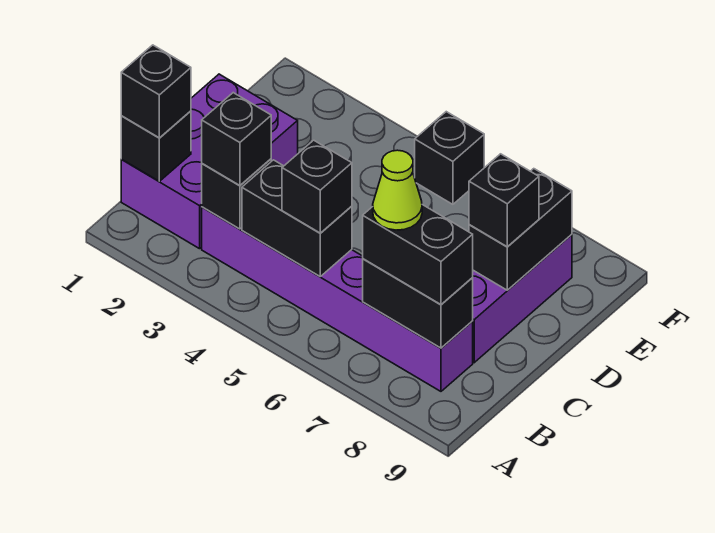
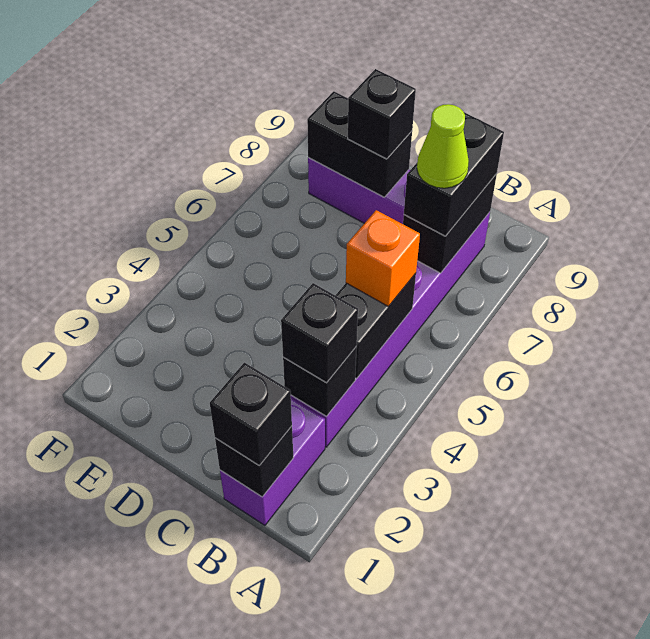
purple brick B1:D2 level 1 -> purple brick B1:B2 level 1
black brick B5 level 3 -> orange brick B5 level 3
black brick F5 level 1 -> none

